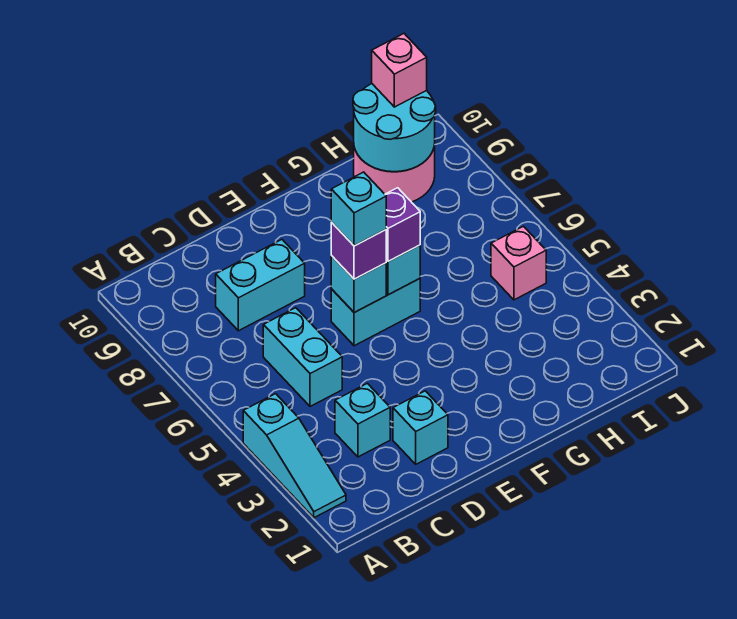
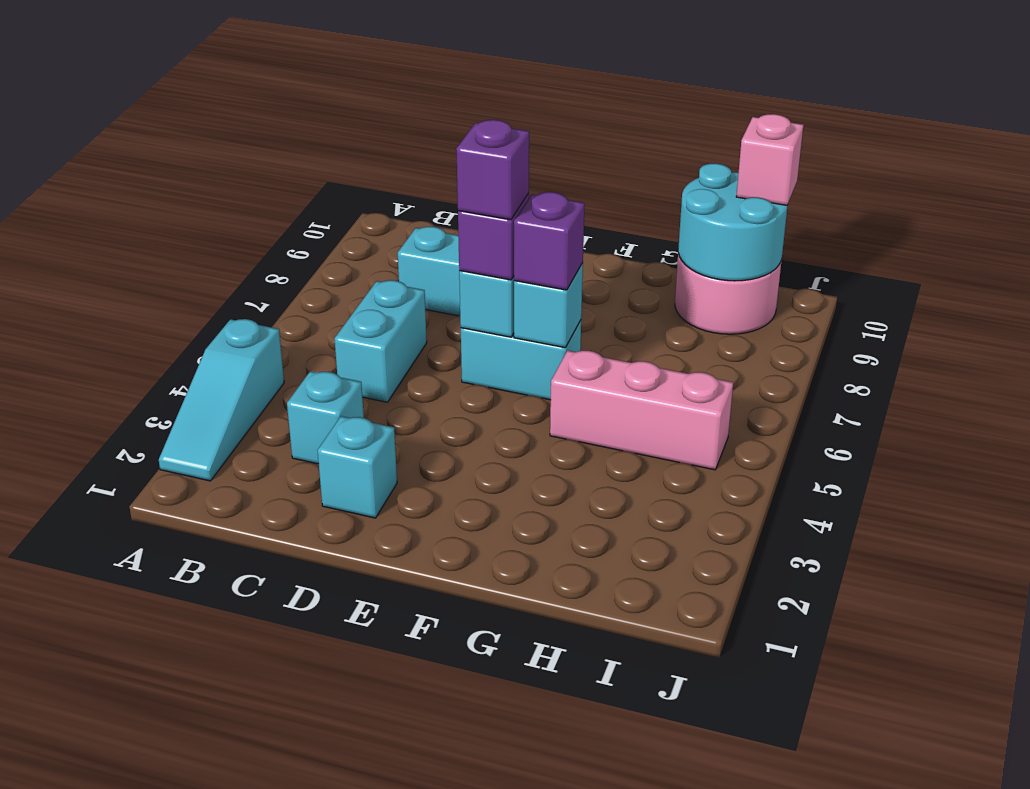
cyan brick E6 level 4 -> purple brick E6 level 4
pink brick I5 level 1 -> pink brick G5:I5 level 1

